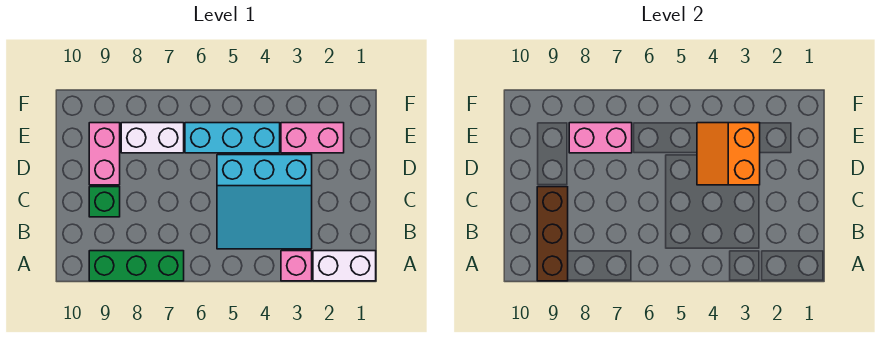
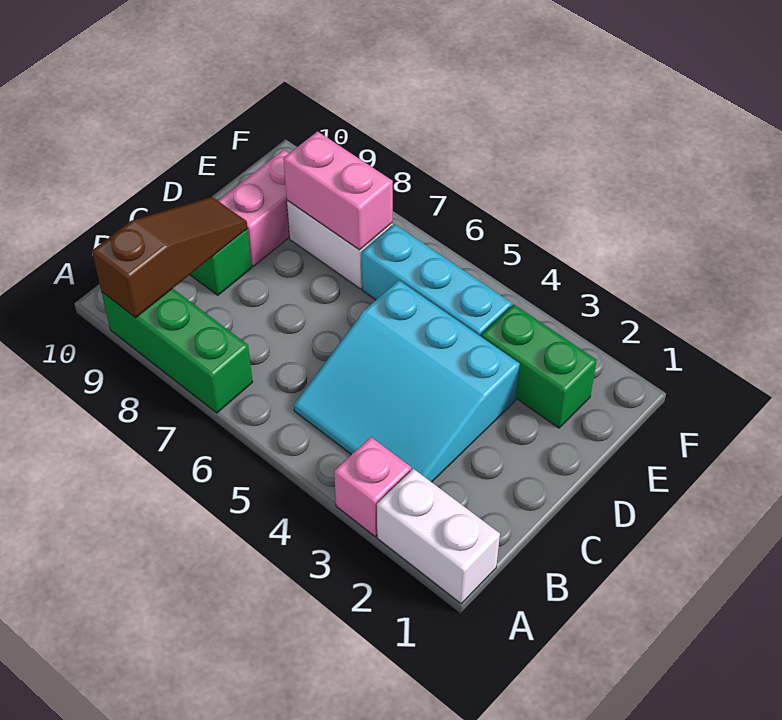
brown brick A9:C9 level 2 -> brown slope A9:C9 level 2 top A
orange slope D3:E4 level 2 top 3 -> none
pink brick E2:E3 level 1 -> green brick E2:E3 level 1

